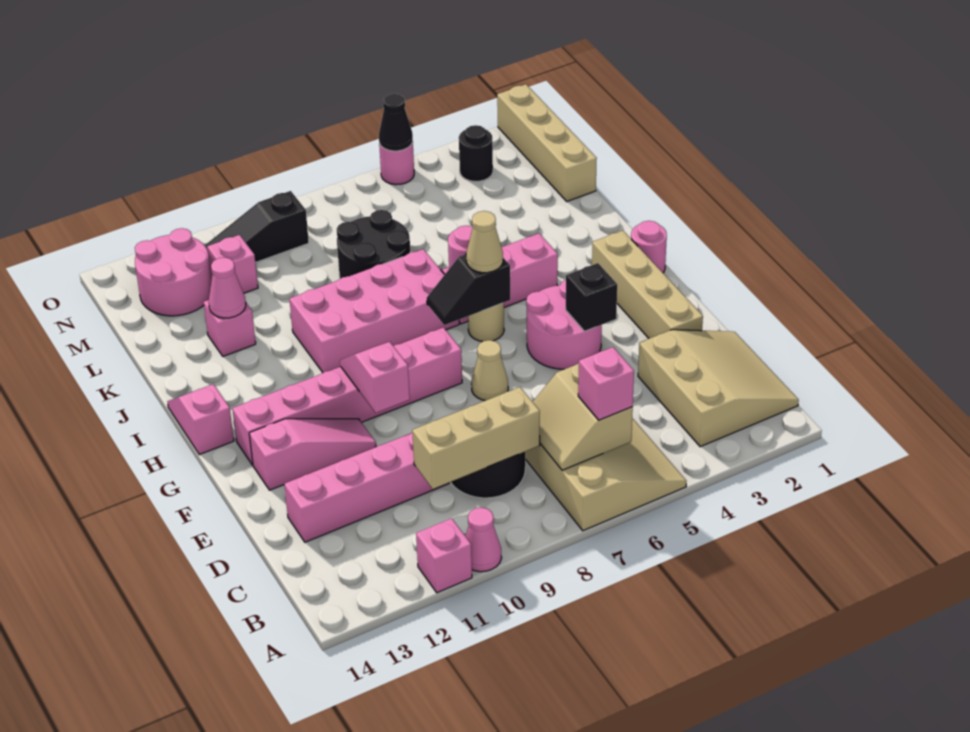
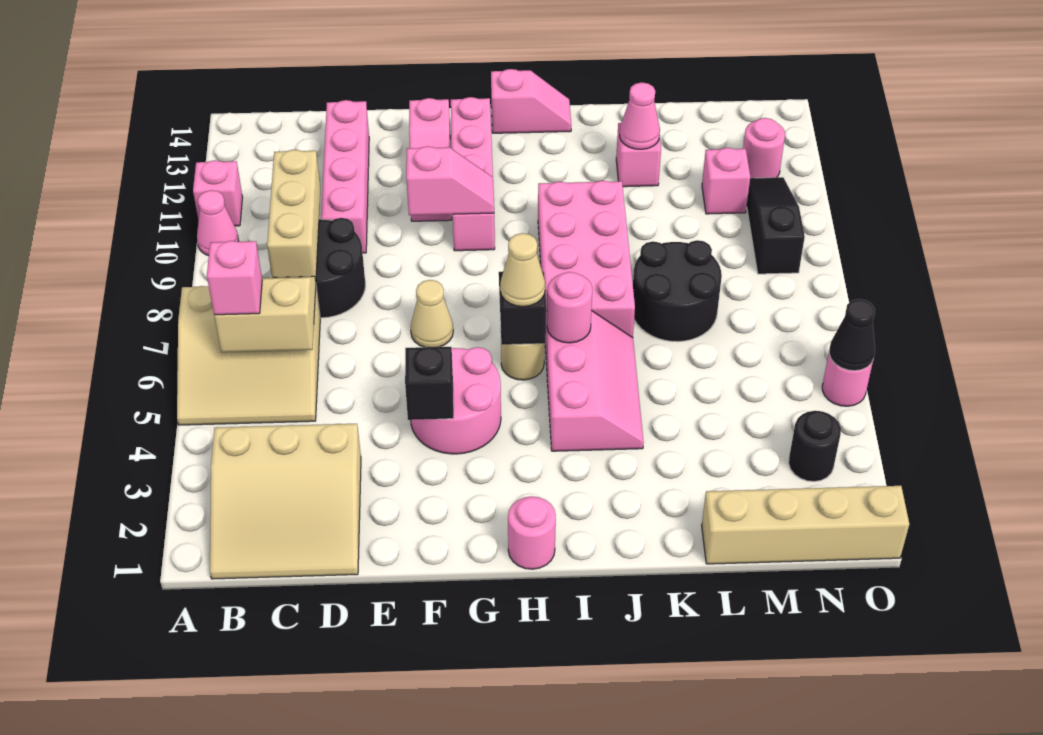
tan brick E2:H2 level 1 -> none
pink brick G8:G13 level 1 -> pink brick G10:G13 level 1
pink round brick M12:N13 level 1 -> pink round brick N12 level 1

